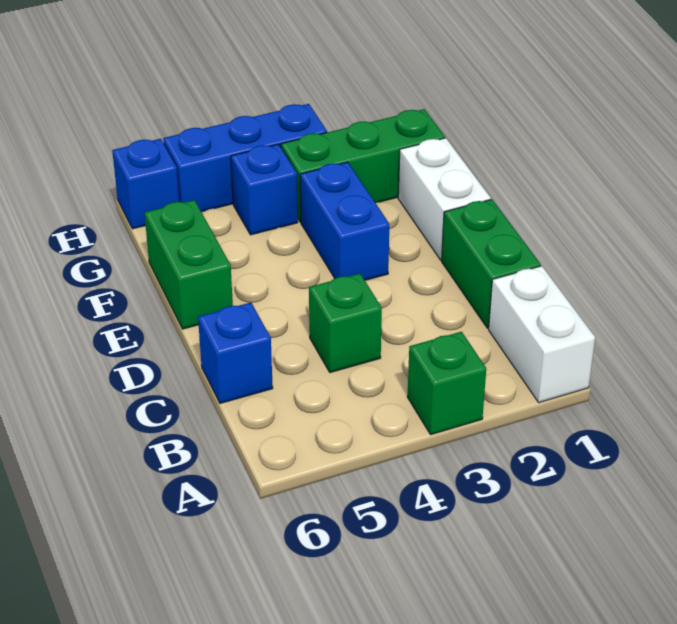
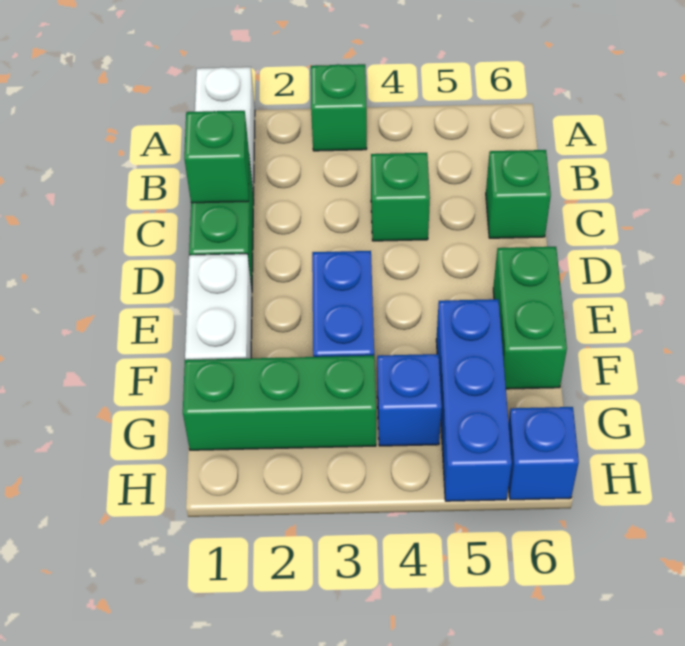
none -> green brick C1 level 2
blue brick C6 level 1 -> green brick C6 level 1
blue brick H3:H5 level 1 -> blue brick F5:H5 level 1

